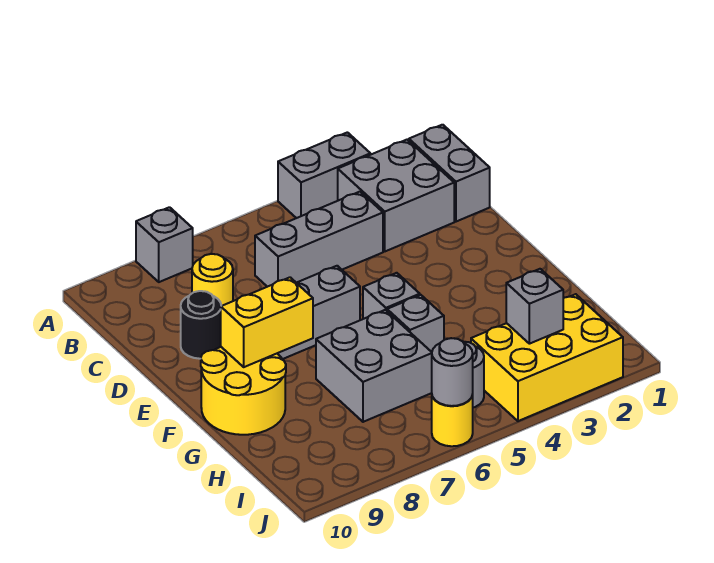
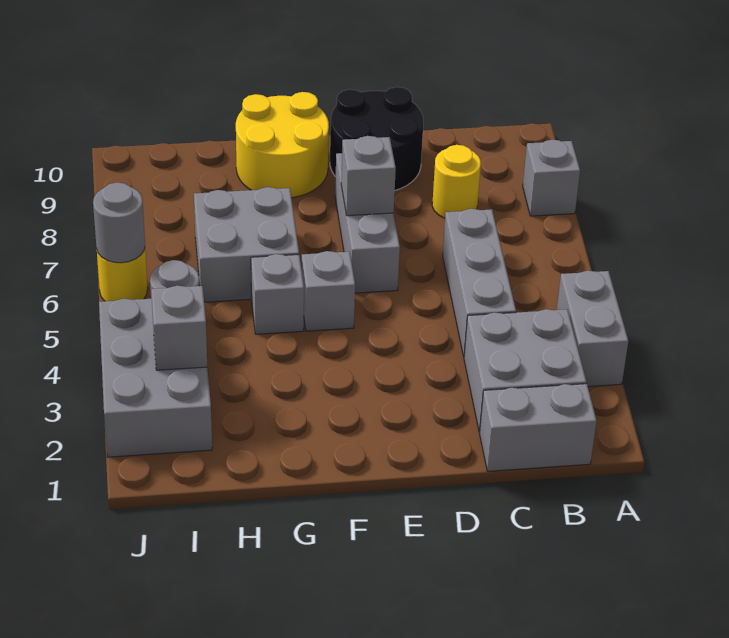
black round brick D9 level 1 -> black round brick D9:E10 level 1
none -> grey brick E7 level 2
yellow brick F8:F9 level 2 -> none
yellow brick I2:J4 level 1 -> grey brick I2:J4 level 1

